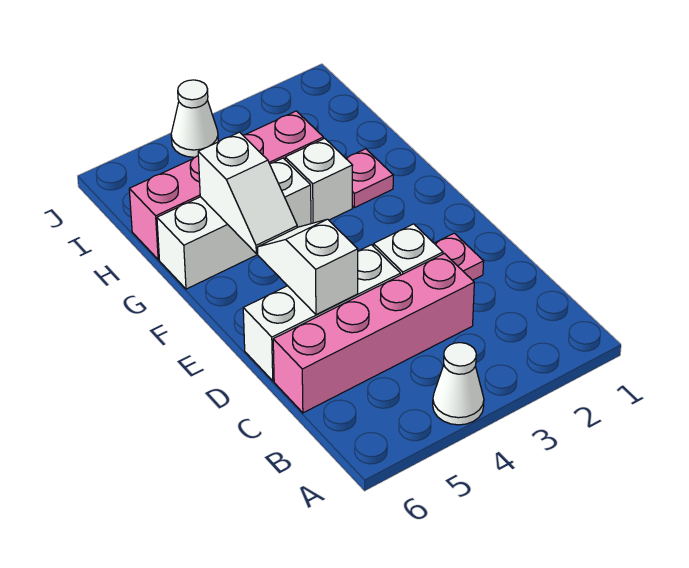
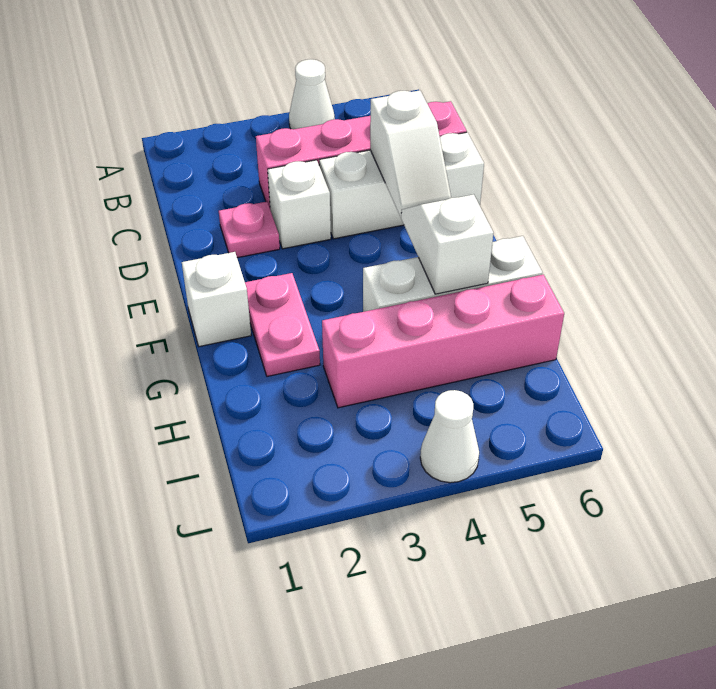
pink plate G2 level 1 -> pink plate F2:G2 level 1
white brick G3 level 1 -> white brick F1 level 1

